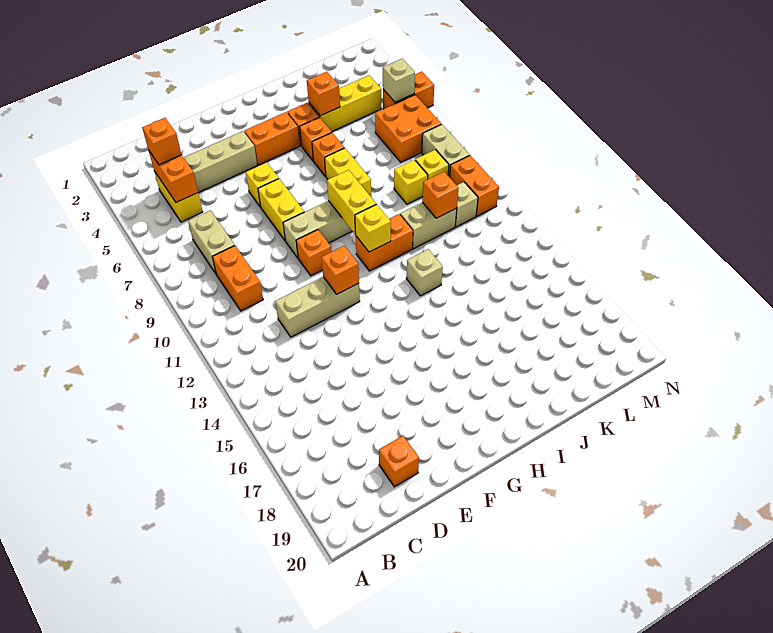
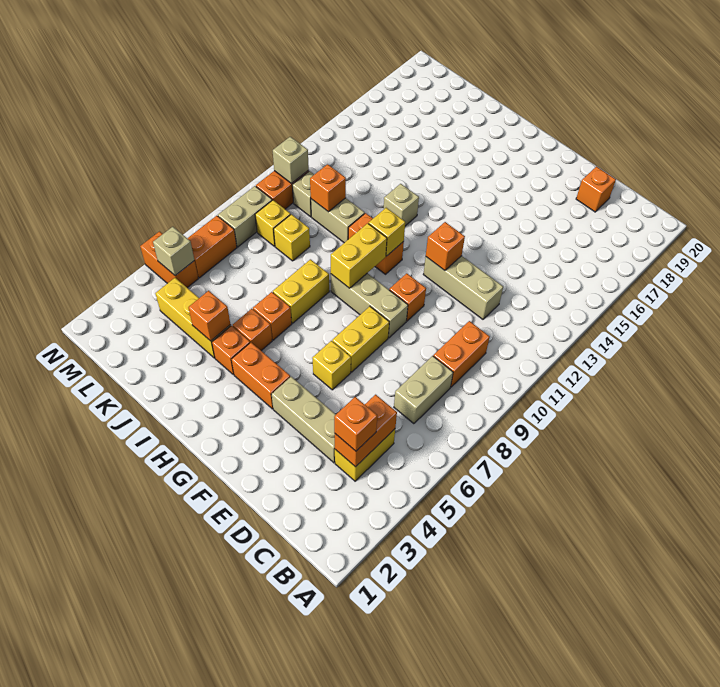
orange brick L6:M7 level 1 -> orange brick M6:M7 level 1
none -> tan brick M11 level 2

